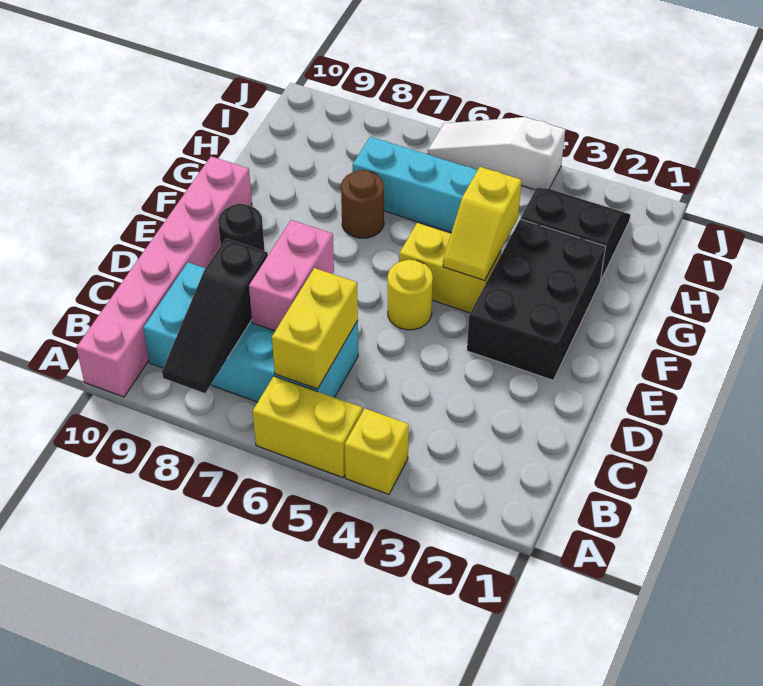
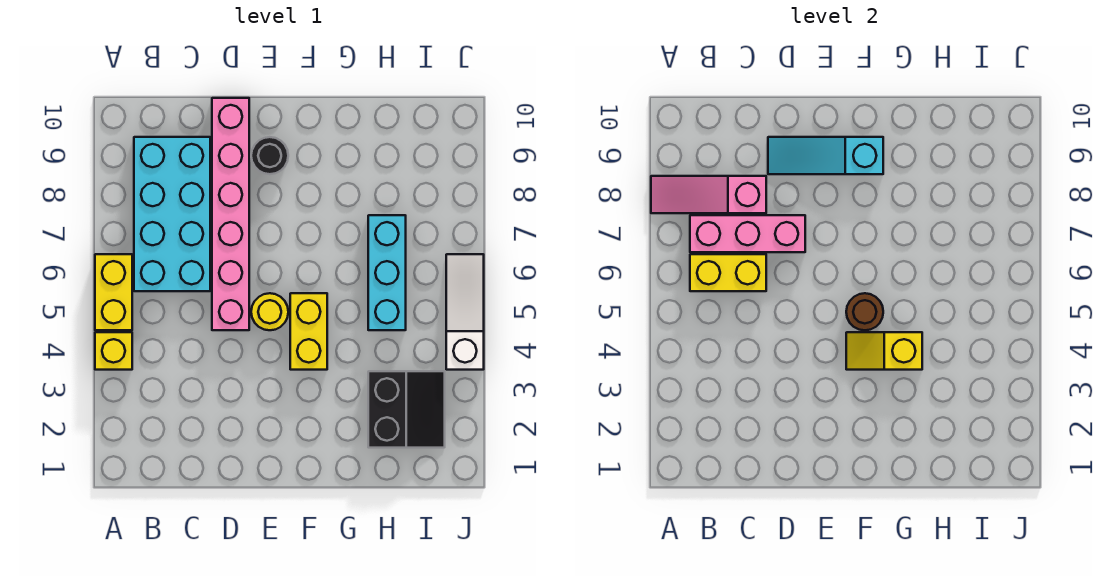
black slope A8:C8 level 2 top C -> pink slope A8:C8 level 2 top C
pink brick A10:F10 level 1 -> pink brick D5:D10 level 1
pink brick C7:D7 level 2 -> pink brick B7:D7 level 2
none -> cyan slope D9:F9 level 2 top F
black brick E2:G3 level 1 -> none
brown round brick G7 level 1 -> brown round brick F5 level 2

